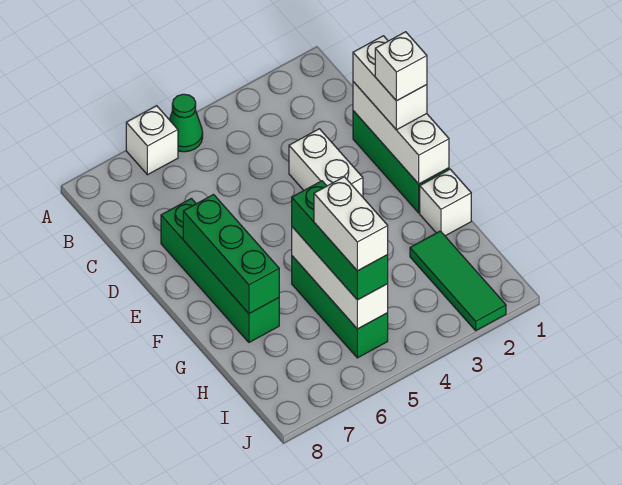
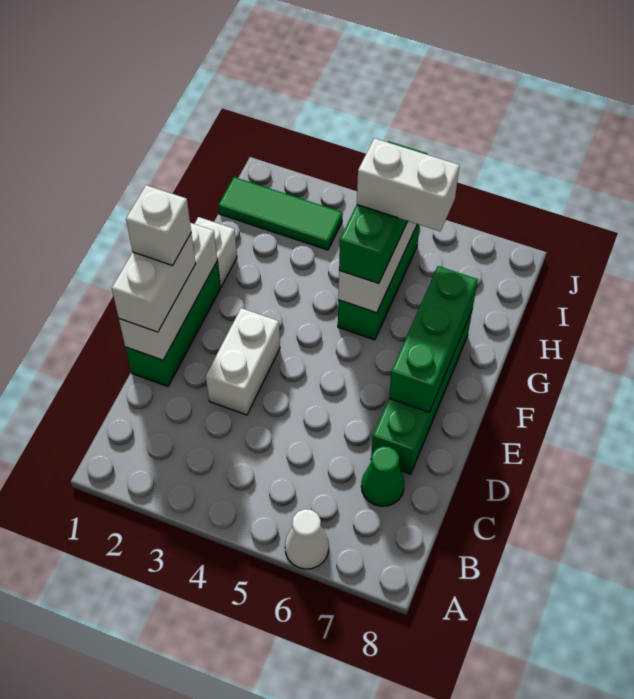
green cone A5 level 1 -> green cone C7 level 1
white brick A6 level 1 -> white cone A6 level 1
green tile H2:J2 level 1 -> green tile I1:I3 level 1
white brick H5:I5 level 4 -> white brick H5:H6 level 4

